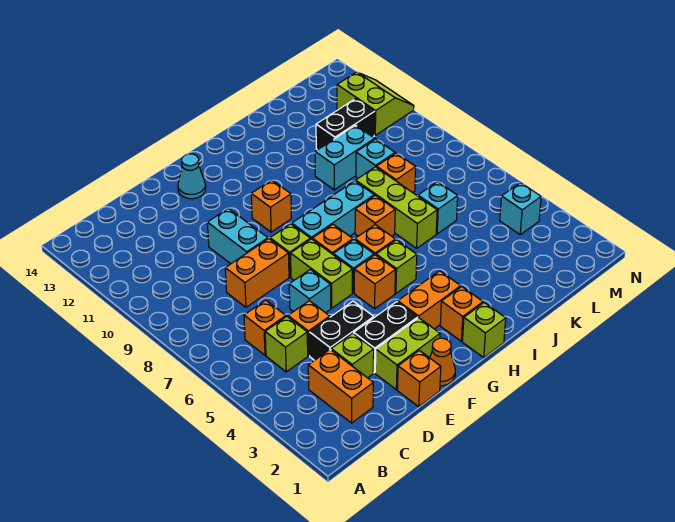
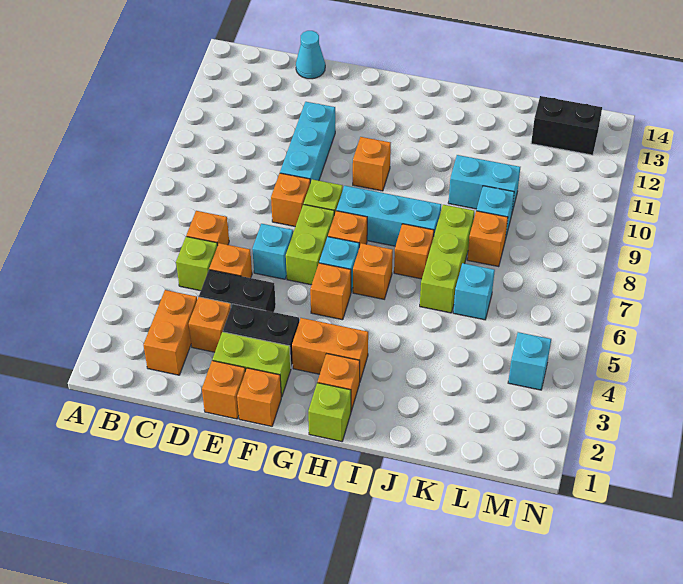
lime brick D3 level 1 -> orange brick D3 level 1
orange brick D8:E8 level 1 -> orange brick E8 level 1
cyan brick E9:E10 level 1 -> cyan brick E9:E11 level 1
orange cone F1 level 1 -> orange brick F1 level 1
cyan cone F13 level 1 -> cyan cone D14 level 1
lime brick H5 level 1 -> none
black brick K11:L11 level 1 -> black brick L13:M13 level 1
lime slope M11:N12 level 1 top M -> none

